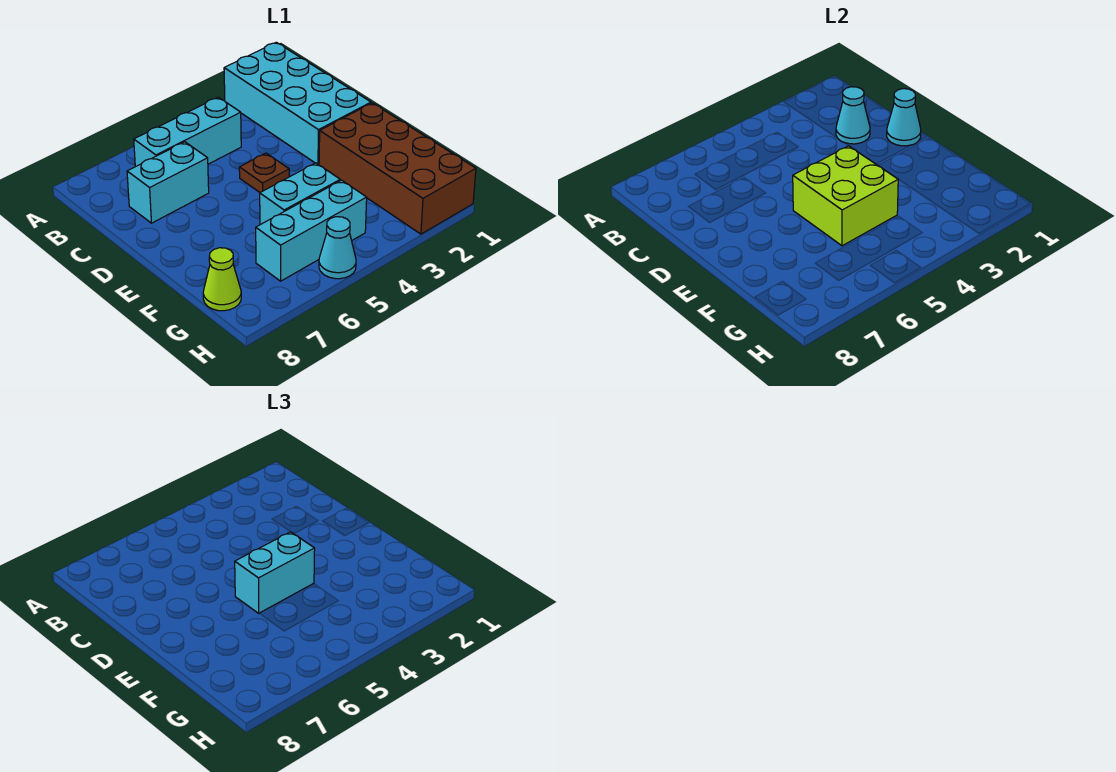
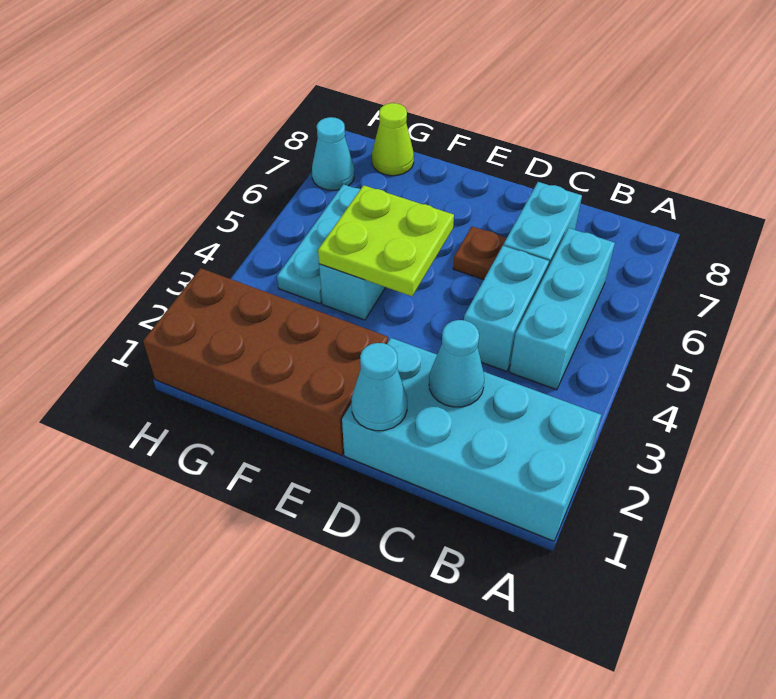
brown plate D4 level 1 -> brown plate D6 level 1
lime brick E4:F5 level 2 -> lime plate E4:F5 level 2
cyan brick E4:E5 level 3 -> cyan brick C4:C5 level 1
cyan brick G4:G6 level 1 -> cyan plate G4:G6 level 1
cyan cone H5 level 1 -> cyan cone H7 level 1

